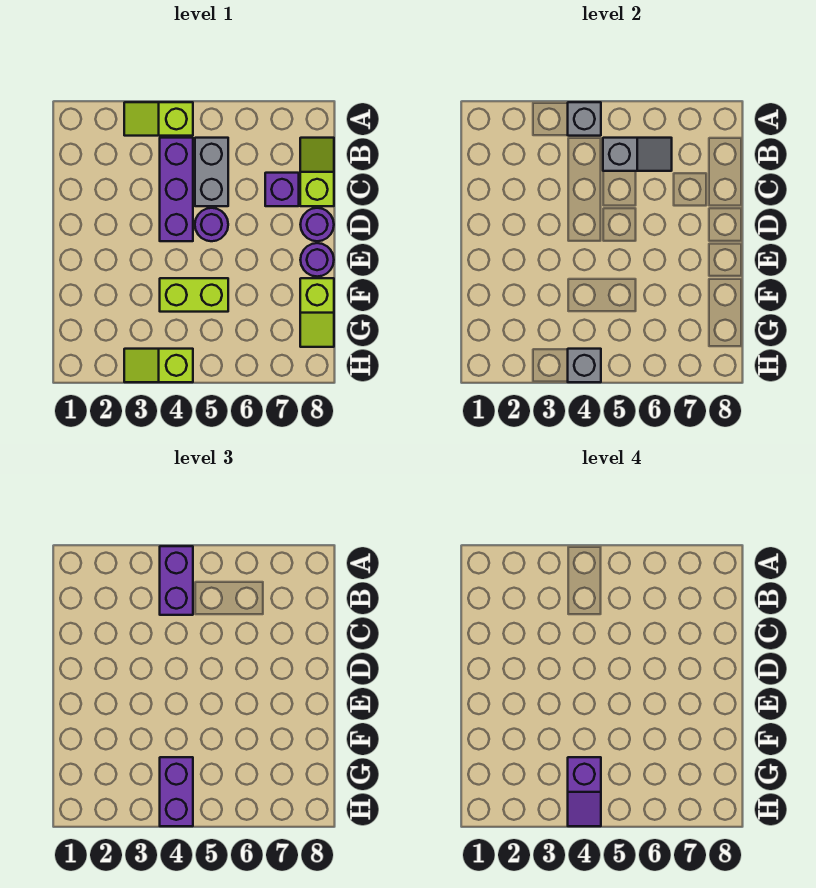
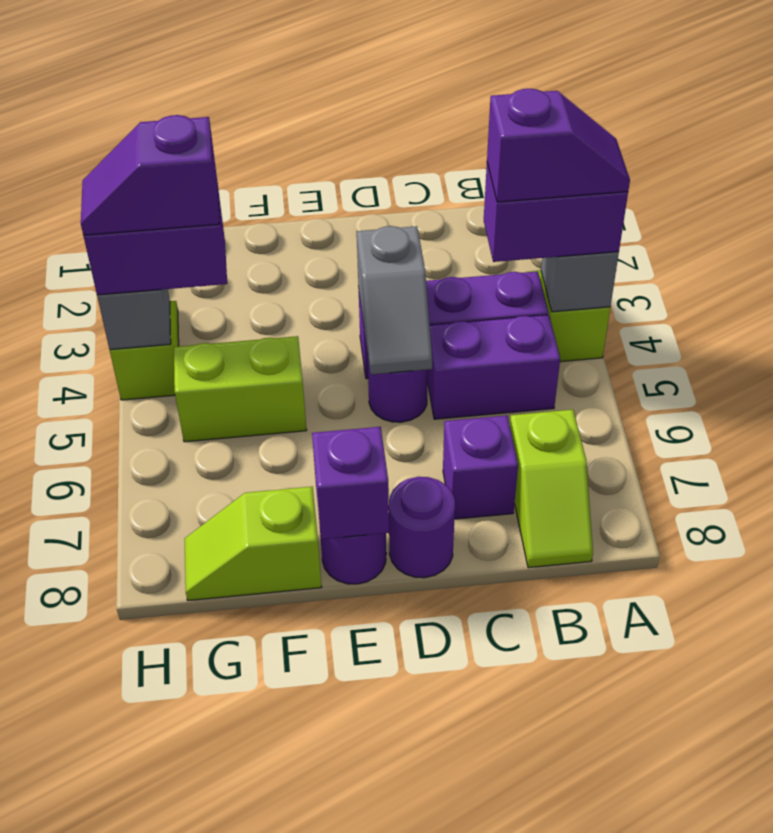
none -> purple slope A4:B4 level 4 top B
grey brick B5:C5 level 1 -> purple brick B5:C5 level 1
grey slope B5:B6 level 2 top 5 -> grey slope D4:D5 level 2 top 4
lime slope B8:C8 level 1 top C -> lime slope B7:B8 level 1 top 7
none -> purple brick E8 level 2
lime brick F4:F5 level 1 -> lime brick F5:G5 level 1

